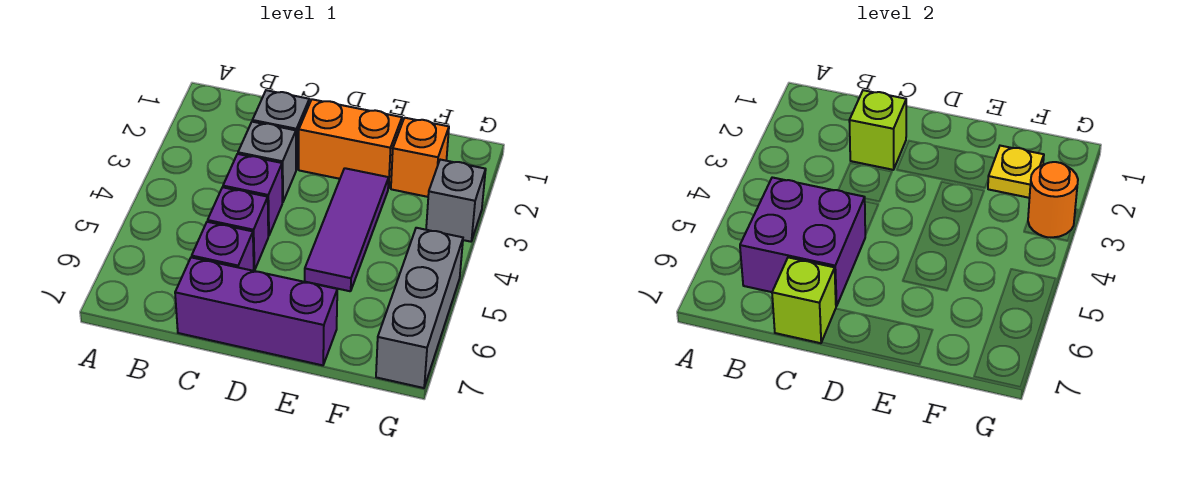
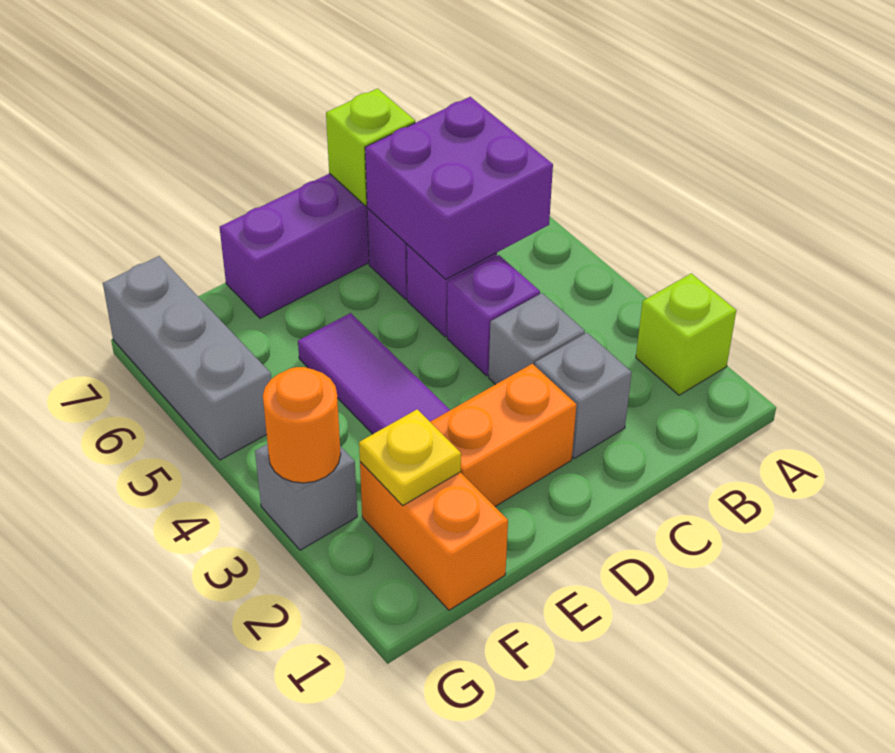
lime brick C2 level 2 -> lime brick A2 level 1
orange brick F2 level 1 -> orange brick F1:F2 level 1

